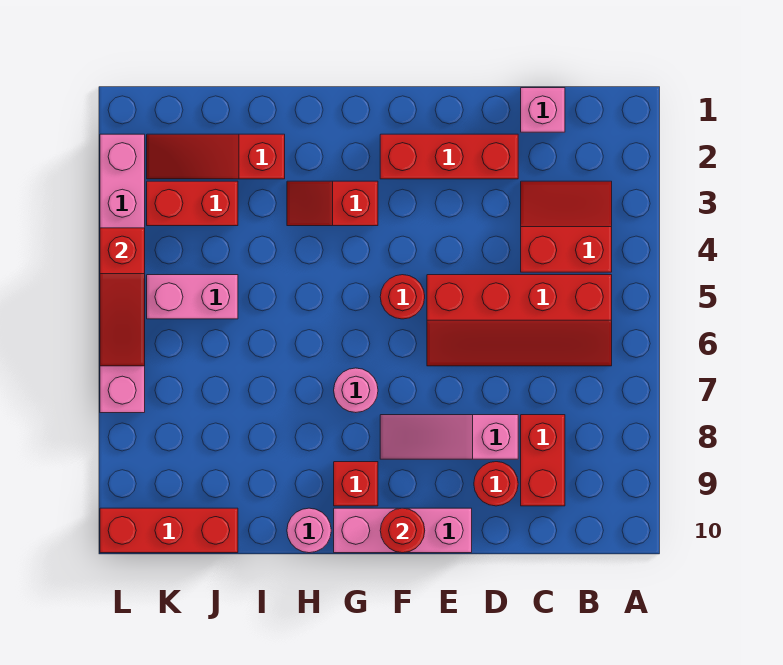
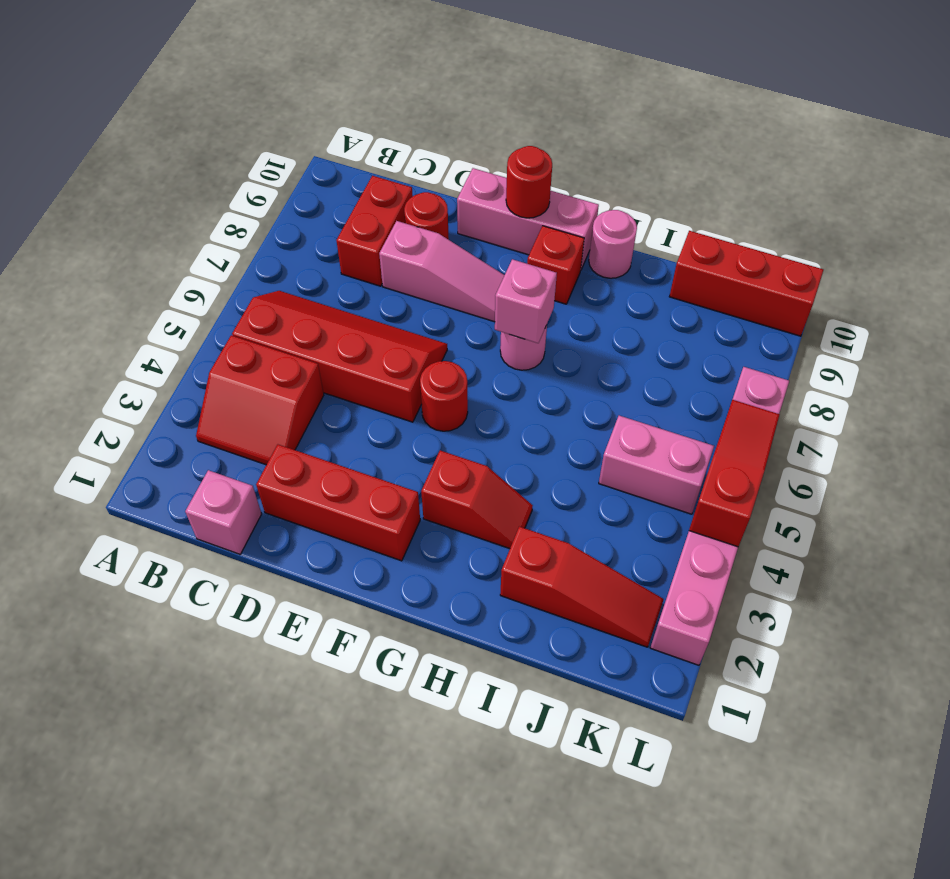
none -> pink brick G7 level 2
red brick J3:K3 level 1 -> none

